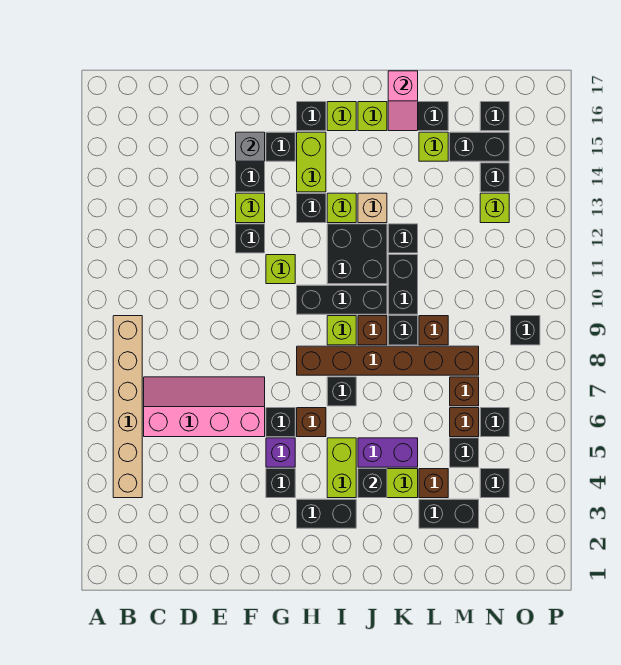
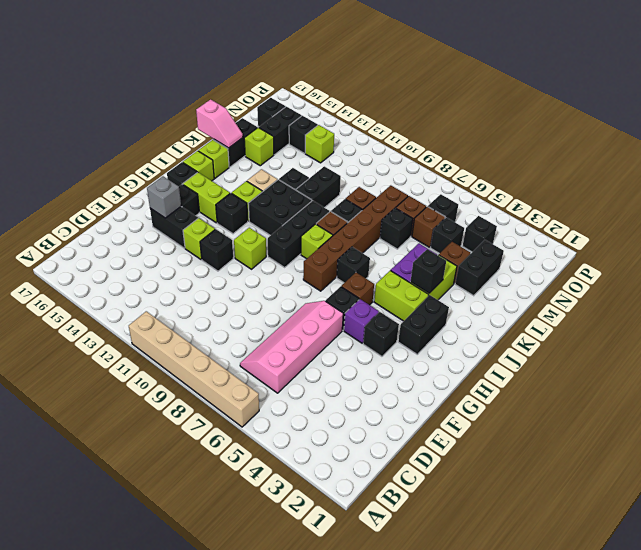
tan brick B4:B9 level 1 -> tan brick A6:A11 level 1
black brick K10:K11 level 1 -> black brick K11:L11 level 1
black brick O9 level 1 -> black brick L7 level 1

